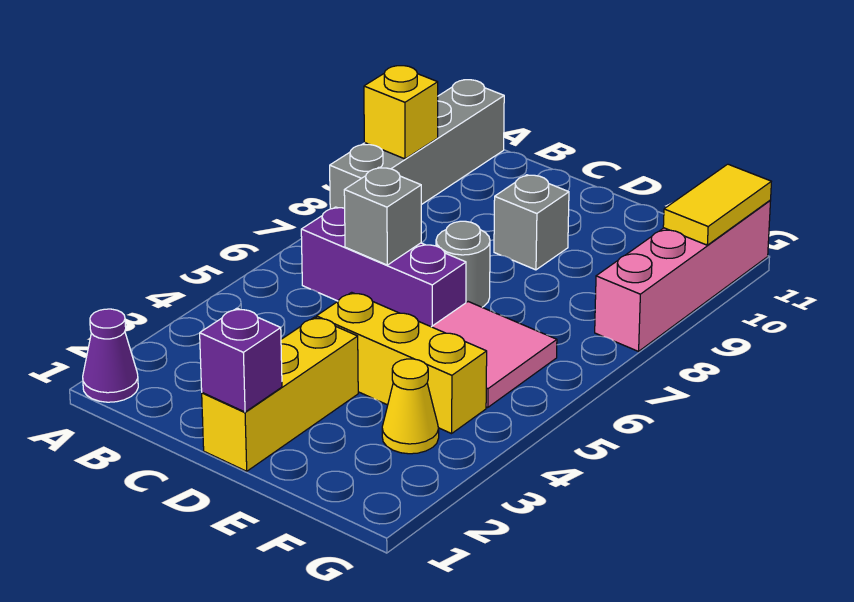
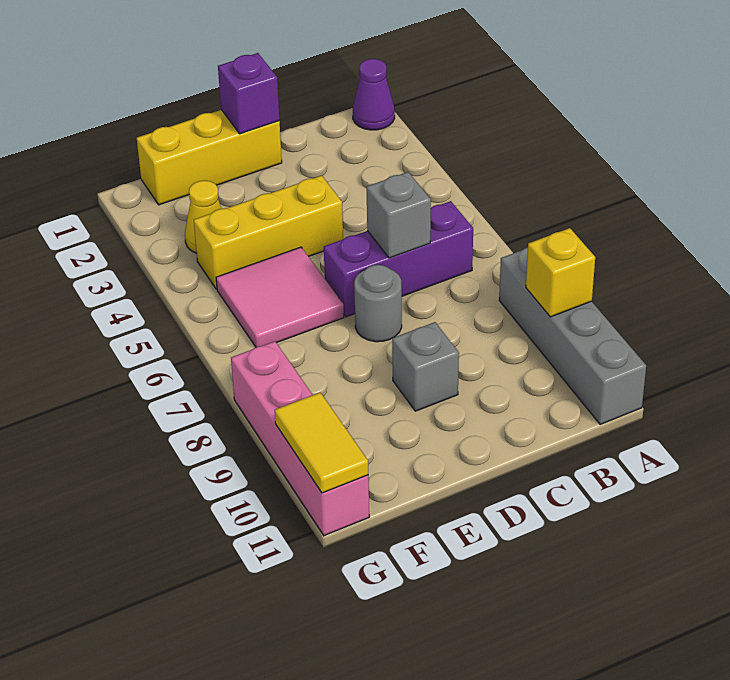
yellow brick D1:D3 level 1 -> yellow brick D1:F1 level 1

